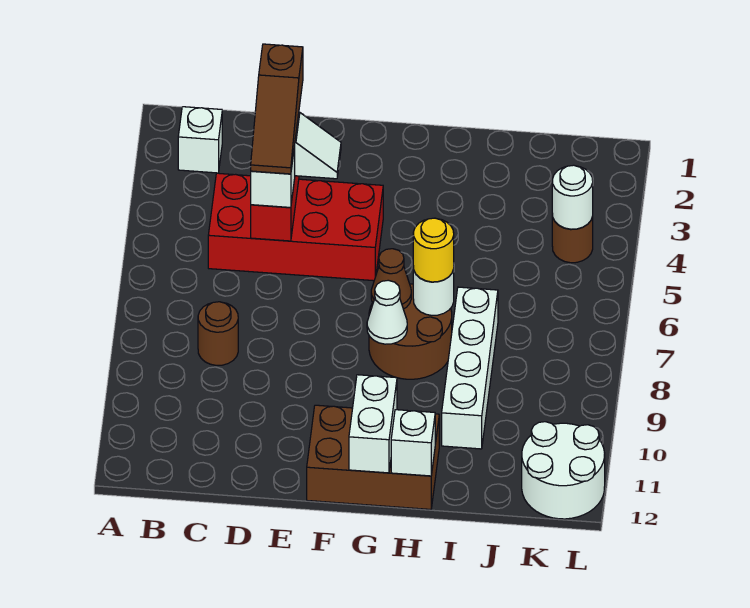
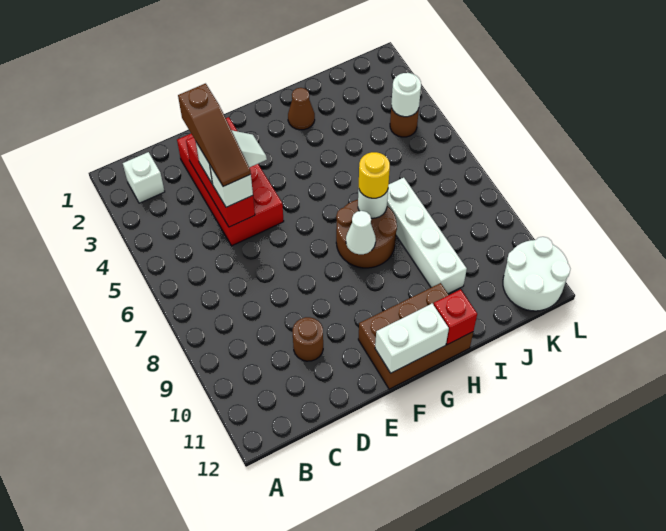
red brick C4:F5 level 1 -> red brick D2:E5 level 1
brown round brick C8 level 1 -> brown round brick D10 level 1
brown cone G7 level 2 -> brown cone H2 level 1
white brick G11:G12 level 2 -> white brick F12:G12 level 2
white brick H12 level 2 -> red brick H12 level 2

